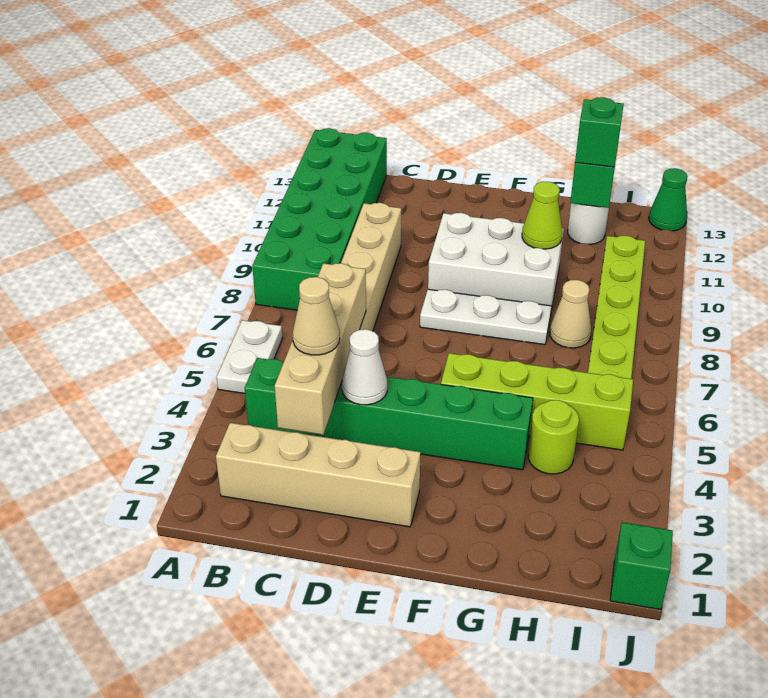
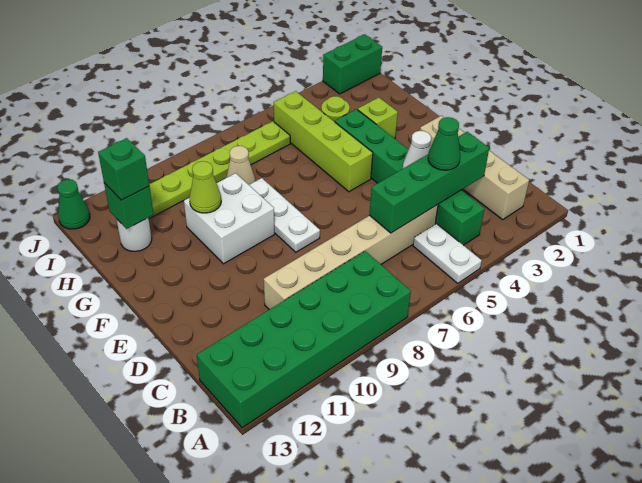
white plate A5:A6 level 1 -> white plate A5:B5 level 1
tan brick C3:C6 level 2 -> green brick C3:C6 level 2
tan cone C4 level 3 -> green cone C4 level 3
white brick E9:G10 level 1 -> white brick F9:G10 level 1
none -> lime brick G3 level 1
green brick J1 level 1 -> green brick J1:J2 level 1

